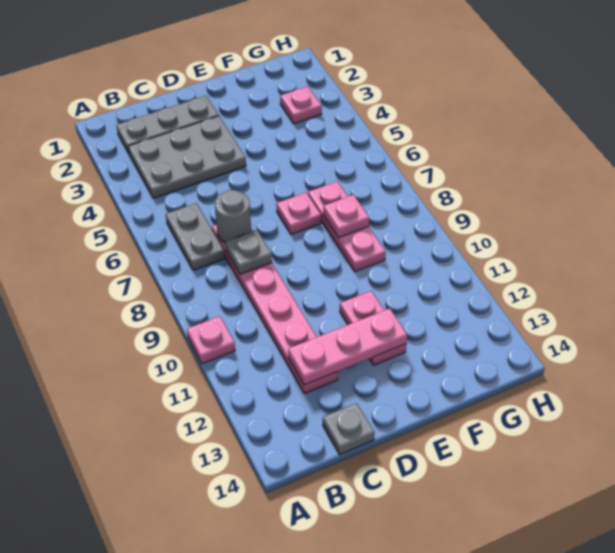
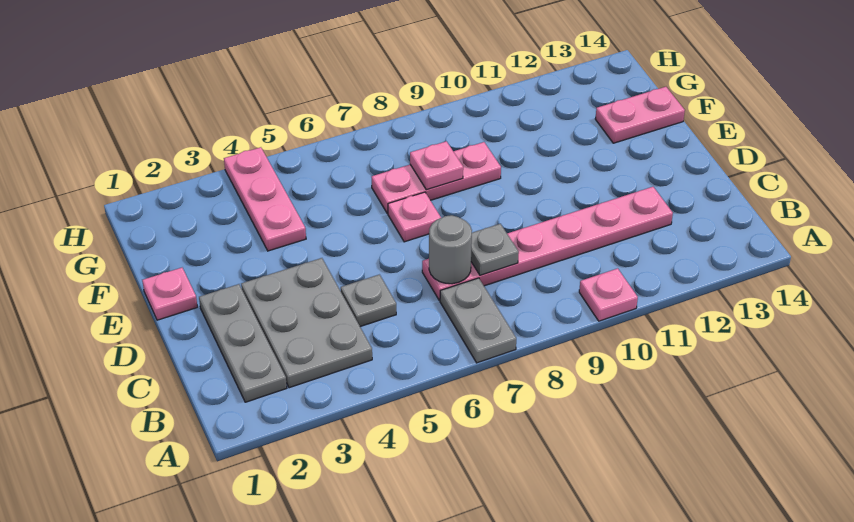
grey plate B6:B7 level 1 -> grey plate A7:B7 level 1
pink plate C12:E12 level 2 -> pink plate F4:H4 level 1
grey plate C14 level 1 -> grey plate C5 level 1
pink plate E11:E12 level 1 -> pink plate F13:F14 level 1
pink plate G3 level 1 -> pink plate E1 level 1

